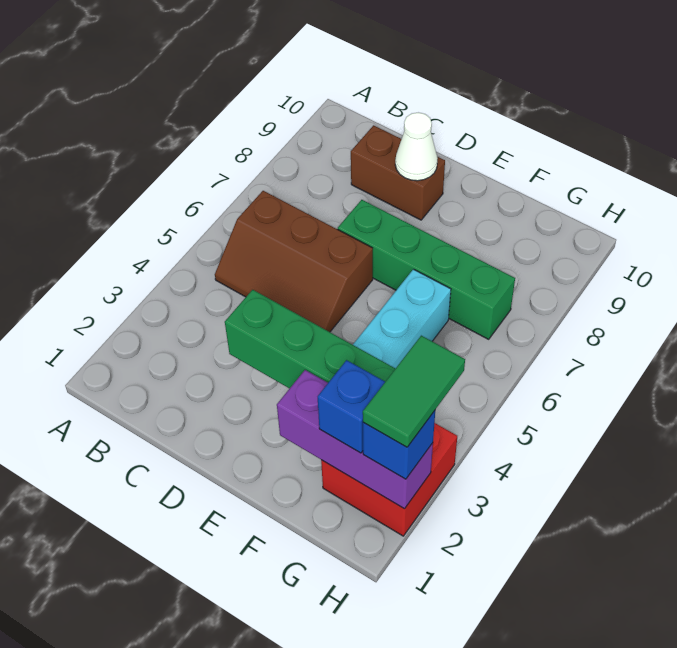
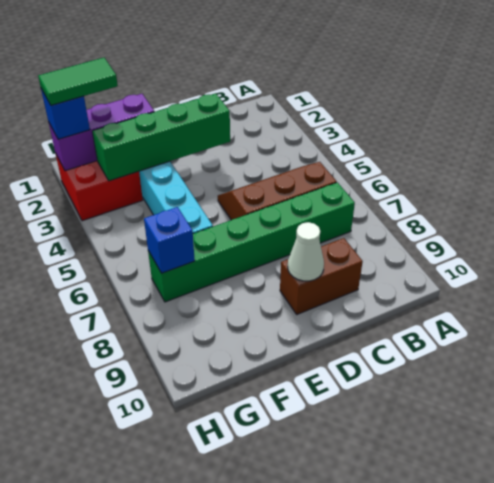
green brick D7:G7 level 1 -> green brick B7:G7 level 1
blue brick G2 level 3 -> blue brick G7 level 2
green tile H2:H3 level 4 -> green tile G2:H2 level 4

